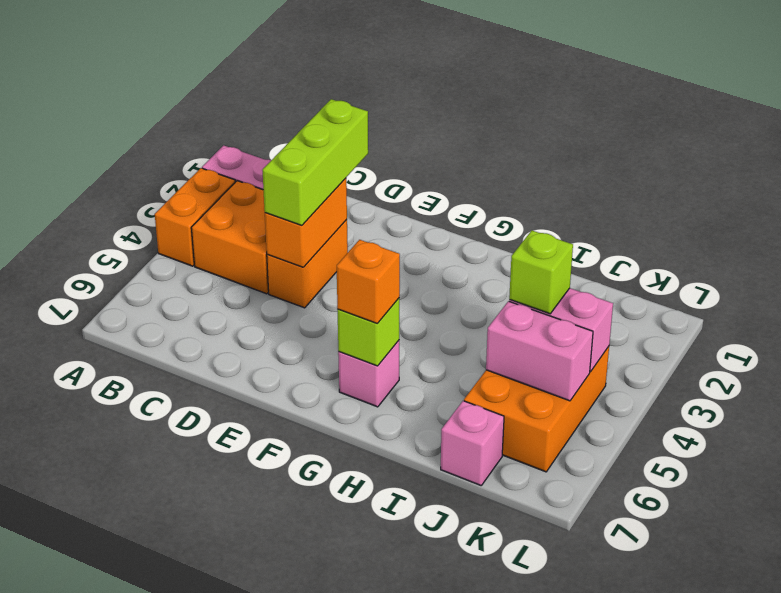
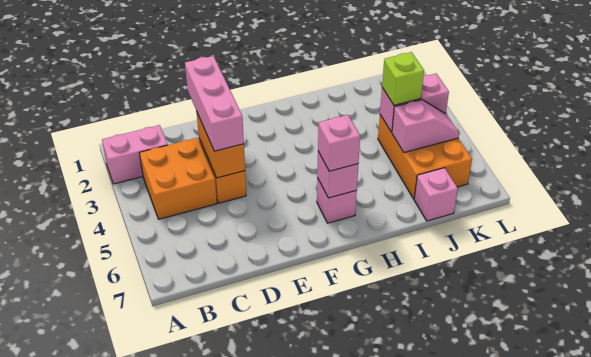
orange brick A3:A4 level 1 -> none
lime brick D2:D4 level 3 -> pink brick D2:D4 level 3
lime brick G6 level 2 -> pink brick G6 level 2
orange brick G6 level 3 -> pink brick G6 level 3
pink brick J5:K5 level 2 -> pink slope J5:K5 level 2 top J

